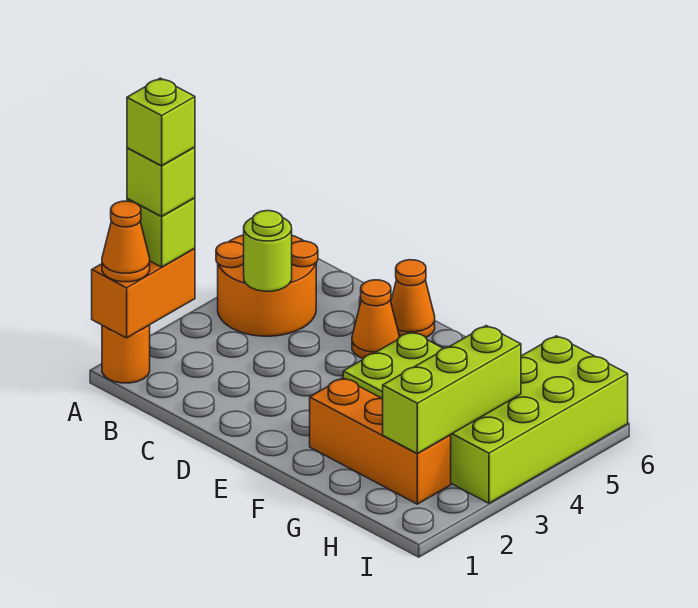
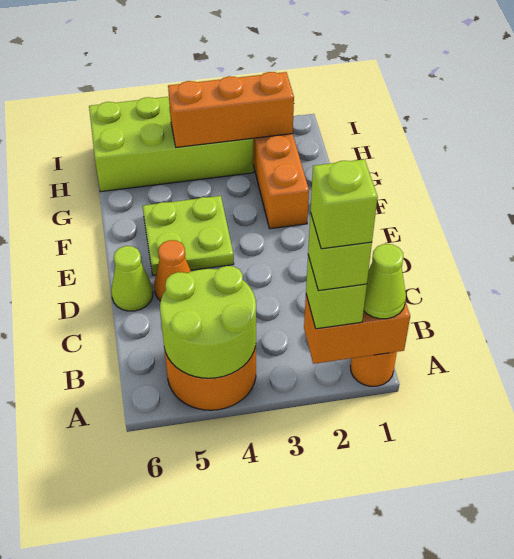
orange cone A1 level 3 -> lime cone A1 level 3
lime round brick B4 level 2 -> lime round brick A4:B5 level 2
orange cone D6 level 1 -> lime cone D6 level 1
lime brick H2:H4 level 2 -> orange brick H2:H4 level 2

